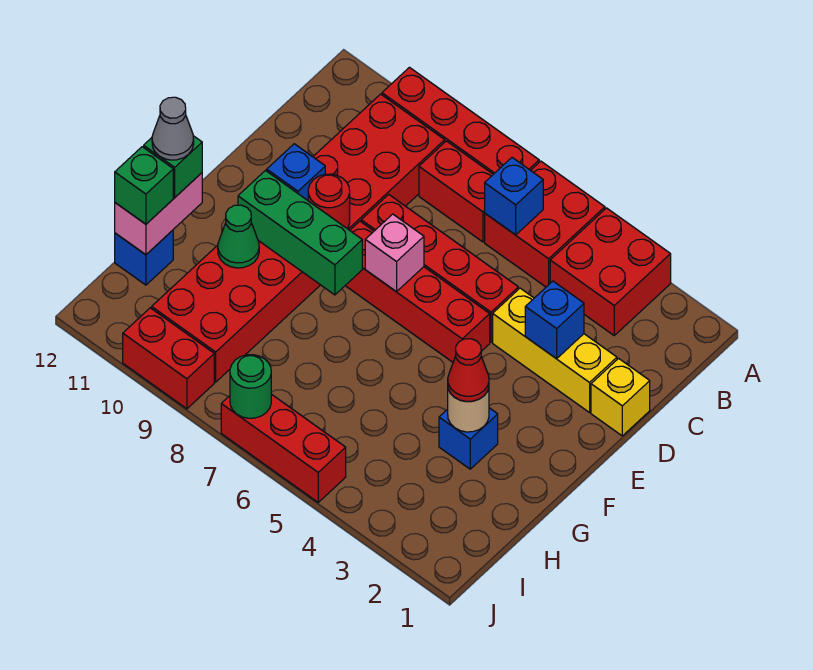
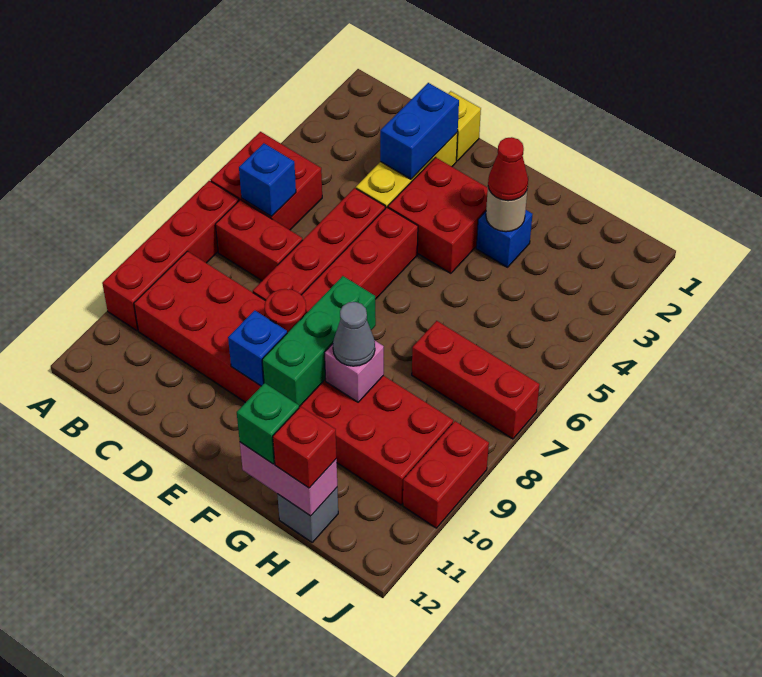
red brick A3:B4 level 1 -> red brick E3:F4 level 1
red brick B7:B8 level 1 -> red brick B7:C7 level 1
blue brick D3 level 2 -> blue brick D2:D3 level 2
pink brick E7 level 2 -> pink brick G9 level 2
green cone G10 level 2 -> none
grey cone G12 level 4 -> grey cone G9 level 3
blue brick H12 level 1 -> grey brick H12 level 1
green brick H12 level 3 -> red brick H12 level 3
red brick J5:J7 level 1 -> red brick H7:J7 level 1
green round brick J7 level 2 -> none

